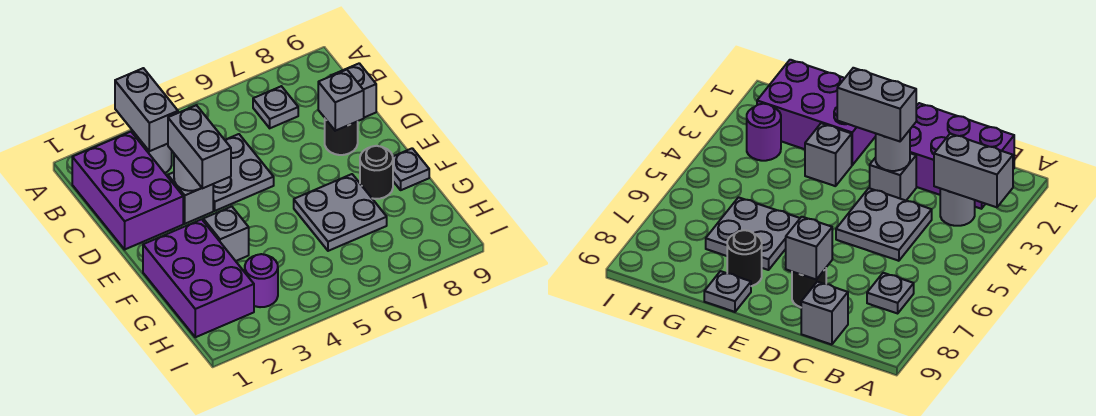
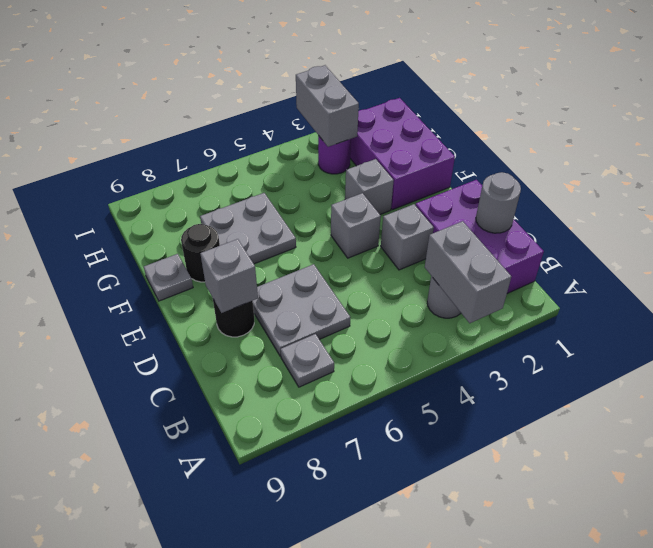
grey plate C4:D5 level 1 -> grey plate C6:D7 level 1
grey brick C9 level 1 -> grey brick E4 level 1
grey round brick D3 level 2 -> grey round brick C1 level 2
grey brick D3:E3 level 3 -> grey brick H3:I3 level 2

